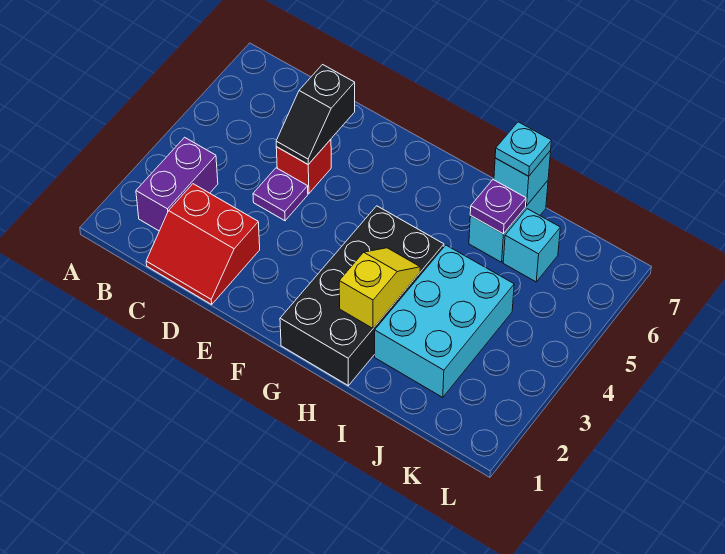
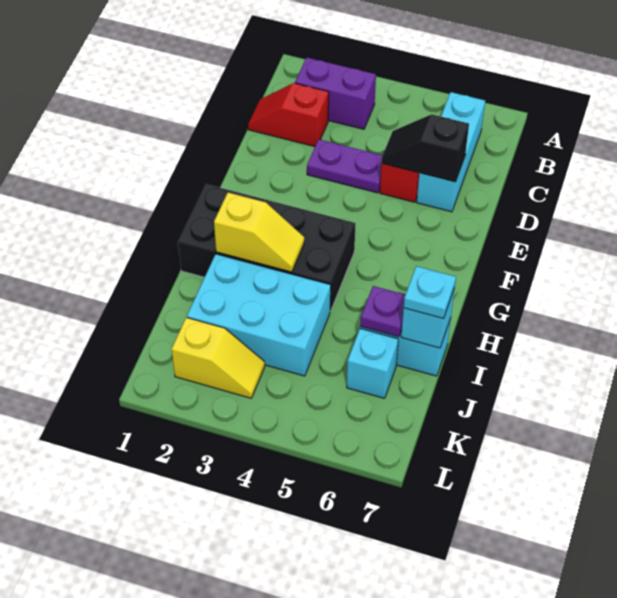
none -> cyan brick B6:D6 level 1
red slope C1:D2 level 1 top 2 -> red slope C1:C2 level 1 top 2
purple plate D4 level 1 -> purple plate D3:D4 level 1
none -> yellow slope K2:K3 level 1 top 2

